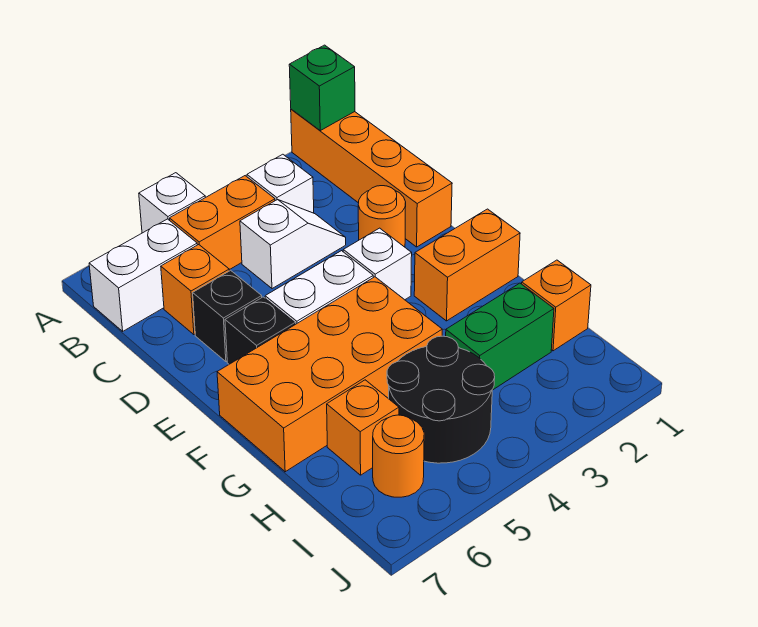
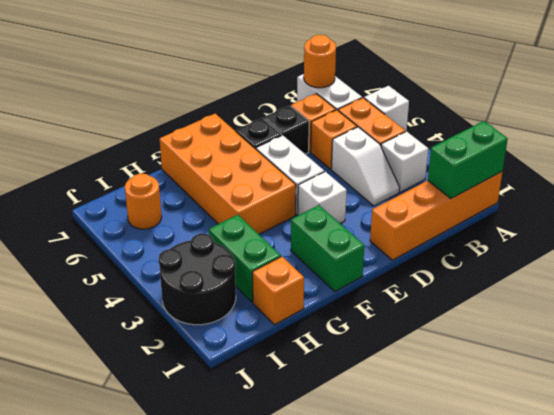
green brick A1 level 2 -> green brick A1:B1 level 2
orange round brick D2 level 1 -> orange round brick B7 level 2
orange brick F1:F2 level 1 -> green brick F1:F2 level 1
black round brick H4:I5 level 1 -> black round brick I2:J3 level 1
orange brick H6 level 1 -> orange brick C5 level 1

